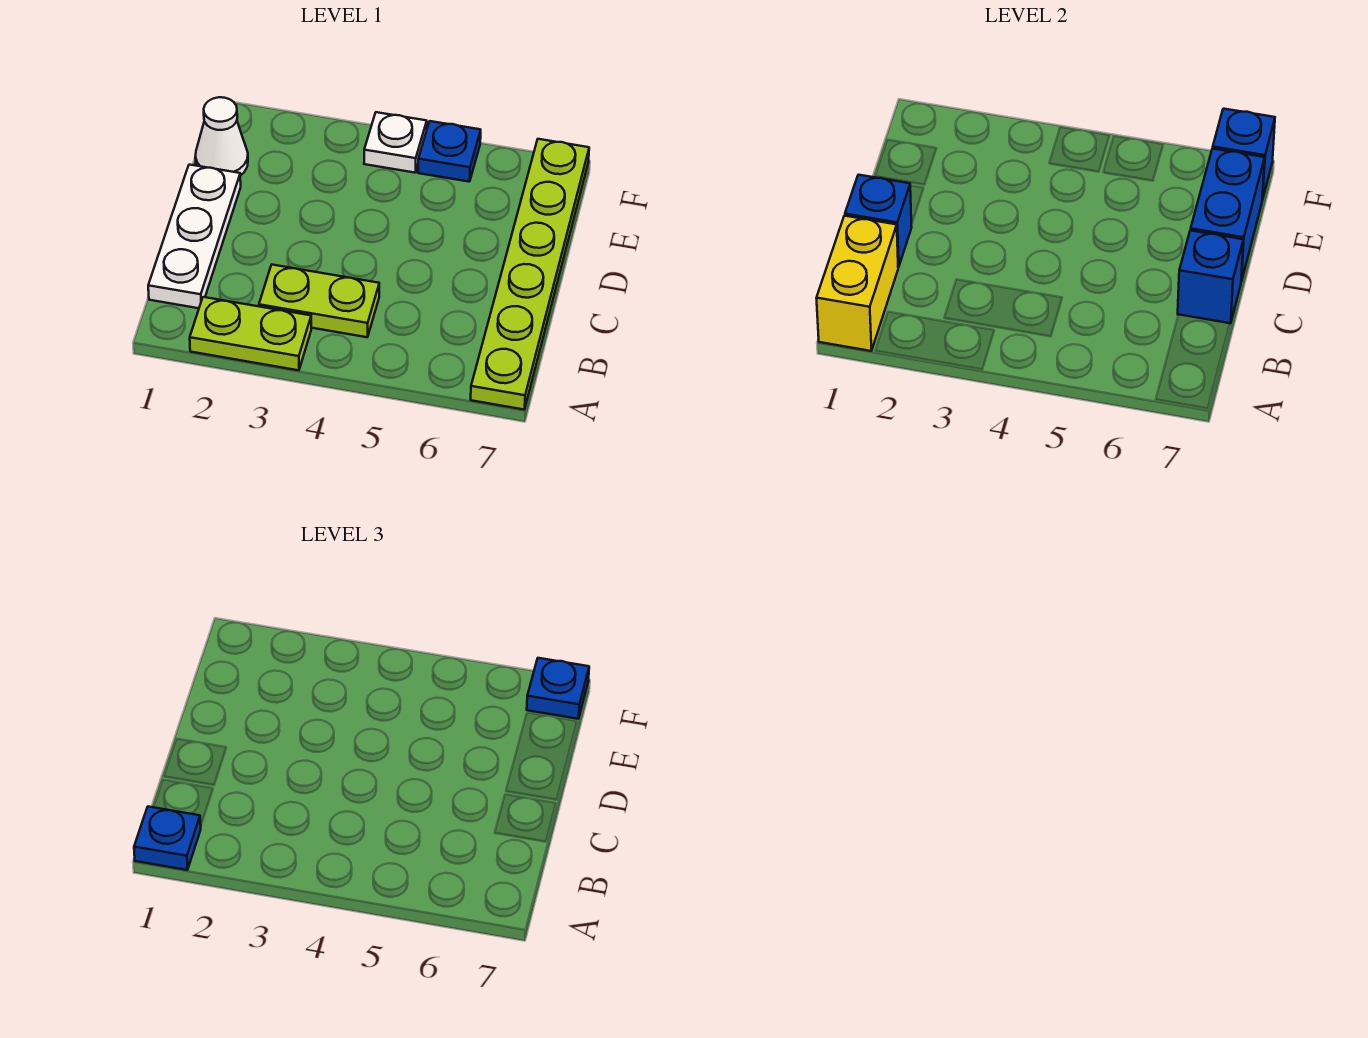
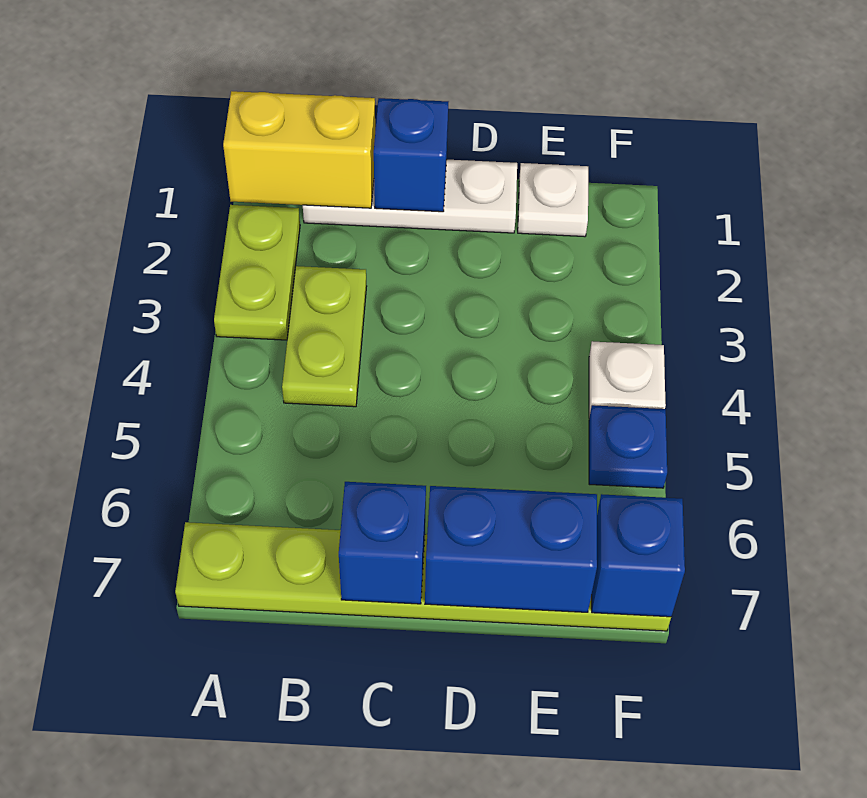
blue plate A1 level 3 -> none
white cone E1 level 1 -> white plate E1 level 1
blue plate F7 level 3 -> none

